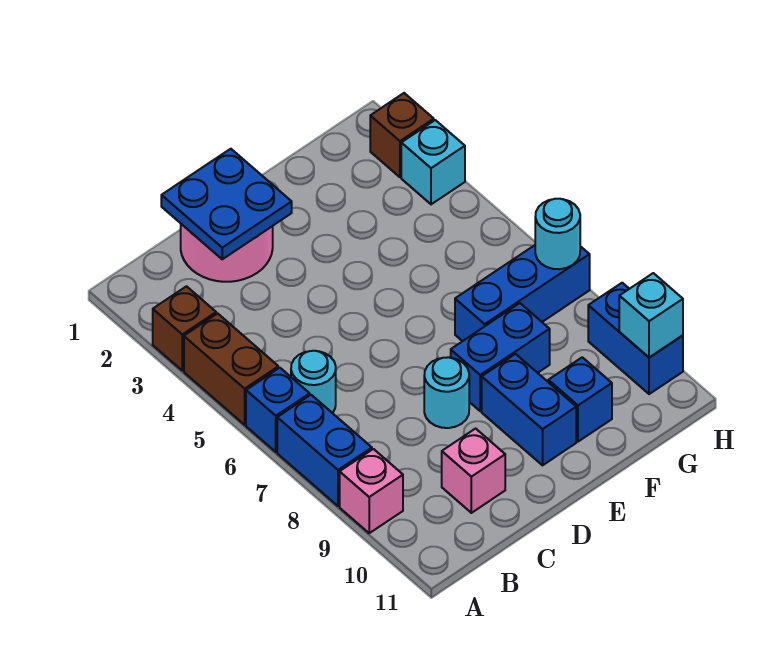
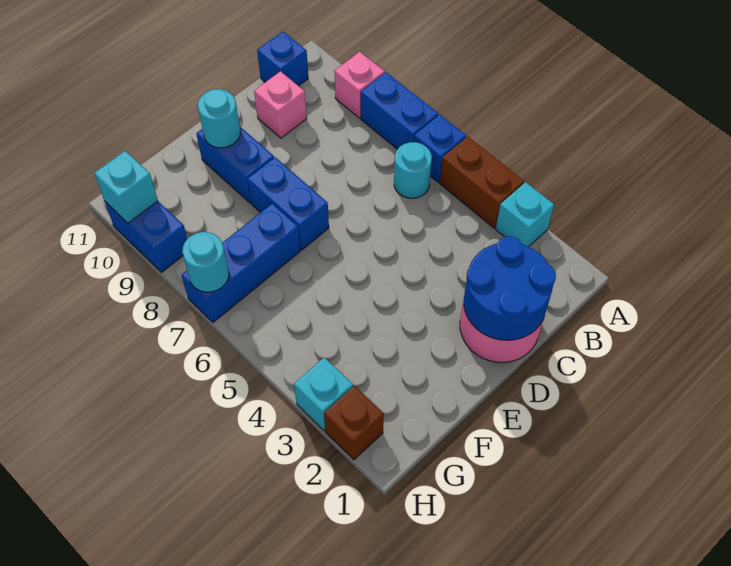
brown brick A3 level 1 -> cyan brick A3 level 1
blue plate C1:D2 level 2 -> blue round brick C1:D2 level 2
cyan round brick D8 level 1 -> cyan round brick E10 level 2
blue brick E8:F8 level 1 -> blue brick E7:E8 level 1
blue brick F10 level 1 -> blue brick B11 level 1

